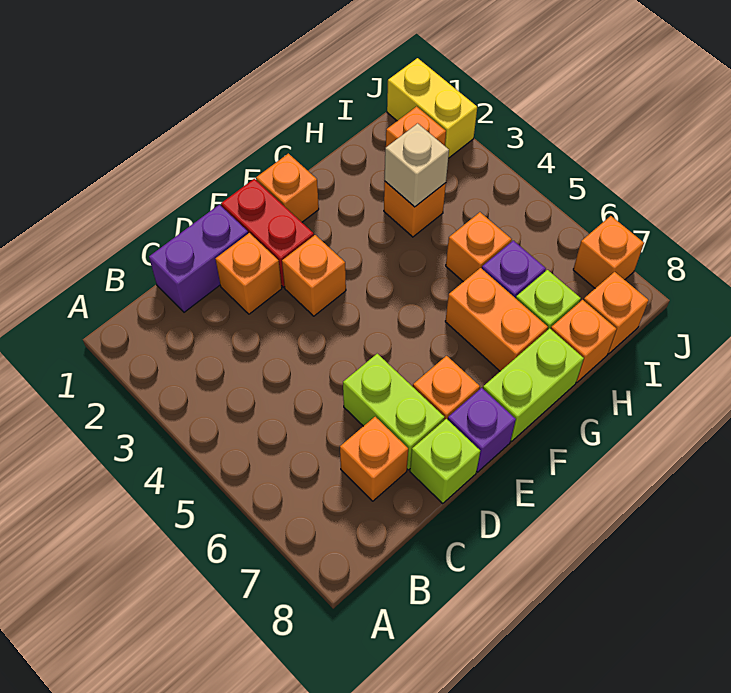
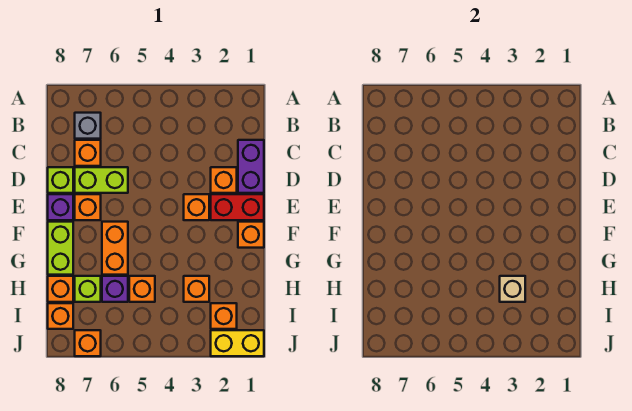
none -> grey brick B7 level 1
orange brick G6:G7 level 1 -> orange brick F6:G6 level 1

